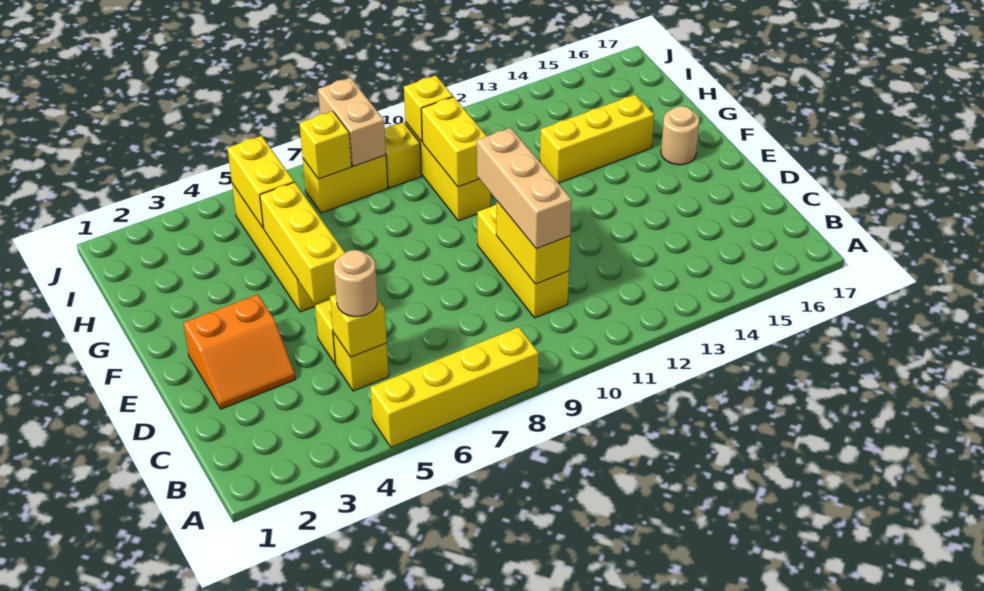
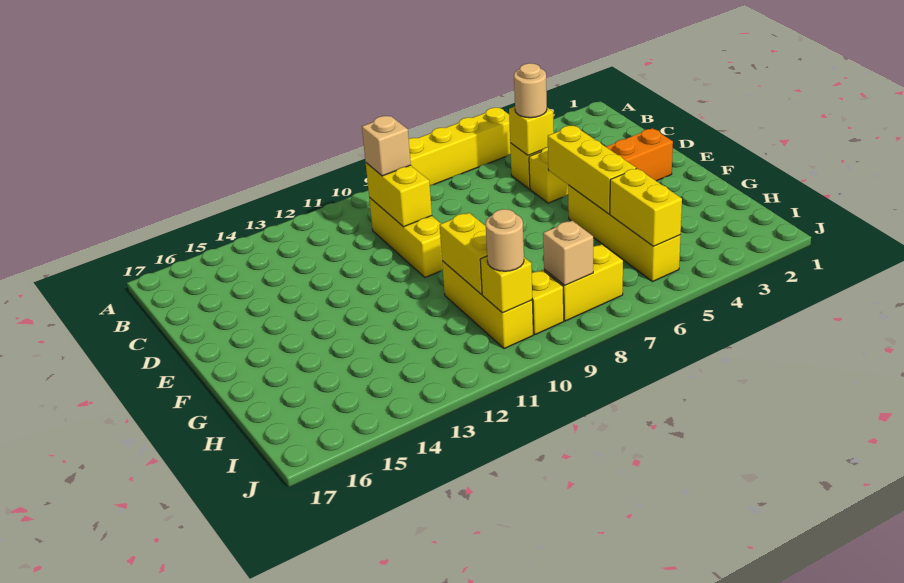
tan brick C10:E10 level 3 -> tan brick C10 level 3
tan round brick F16 level 1 -> tan round brick I10 level 3
yellow brick G13:G15 level 1 -> none
yellow brick I7 level 2 -> none
tan brick I8:J8 level 2 -> tan brick I8 level 2

